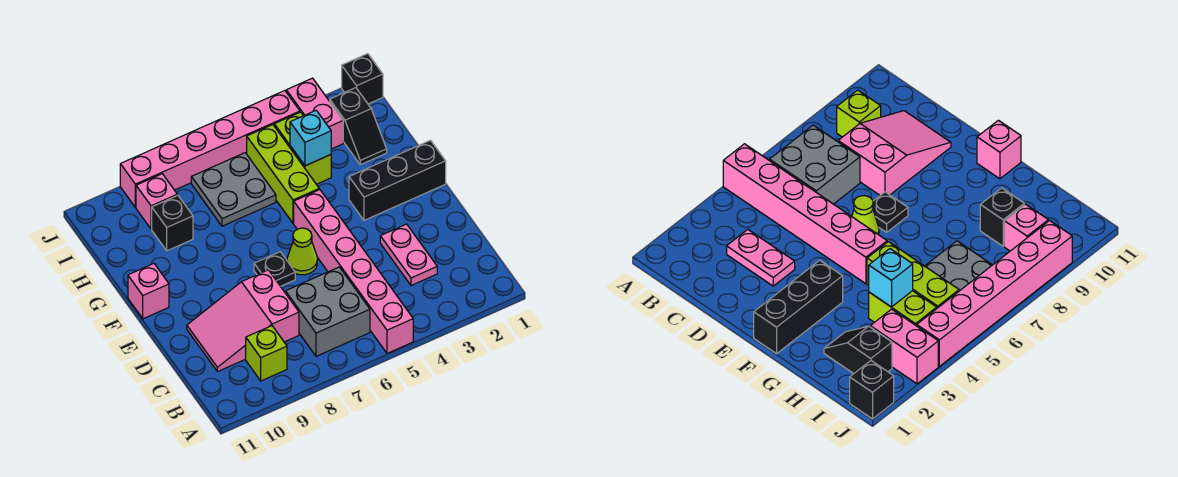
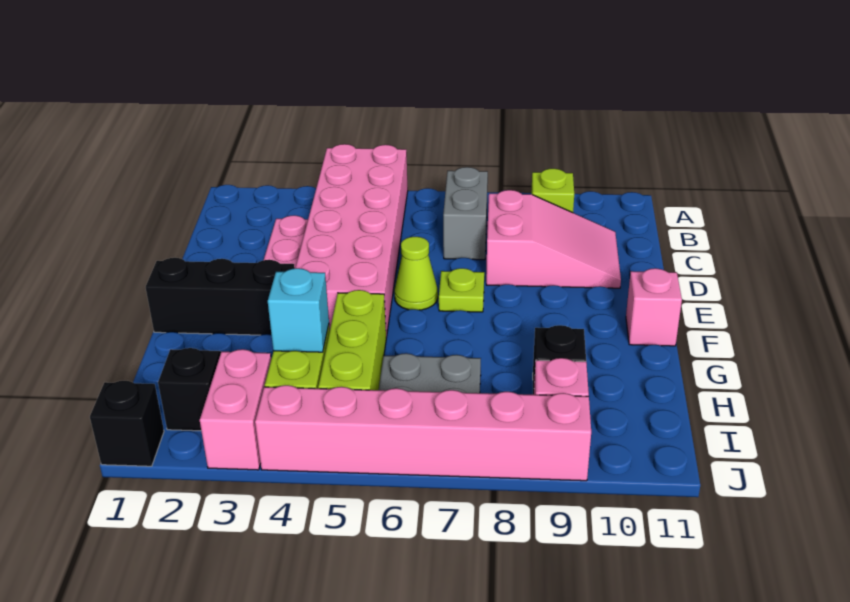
pink brick A5:F5 level 1 -> pink brick A4:F5 level 1
grey brick B6:C7 level 1 -> grey brick B7:C7 level 1
black plate E7 level 1 -> lime plate E7 level 1

